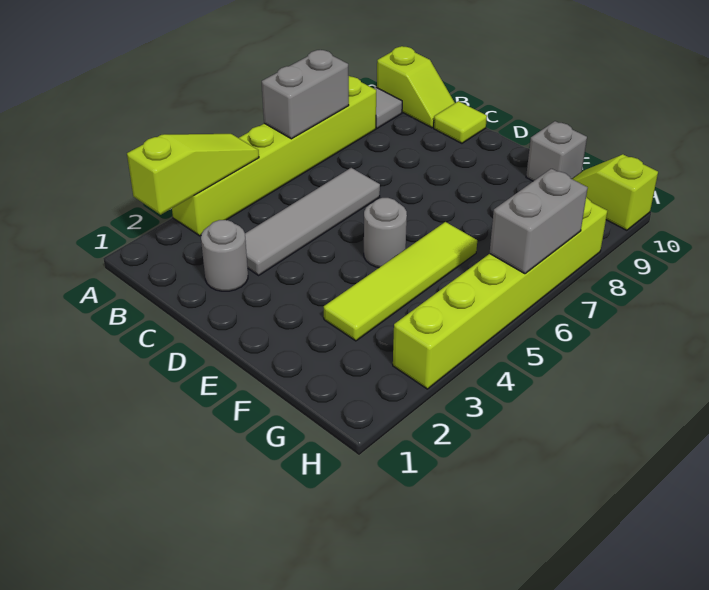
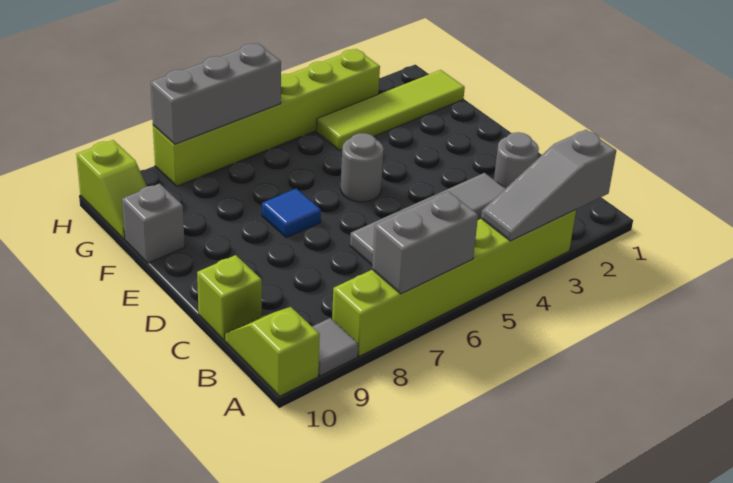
lime slope A2:A4 level 2 top 2 -> grey slope A2:A4 level 2 top 2
lime tile C10 level 1 -> lime brick C10 level 1
none -> blue tile E7 level 1
lime tile F3:F6 level 1 -> lime tile G1:G4 level 1
grey brick H6:H7 level 2 -> grey brick H6:H8 level 2

